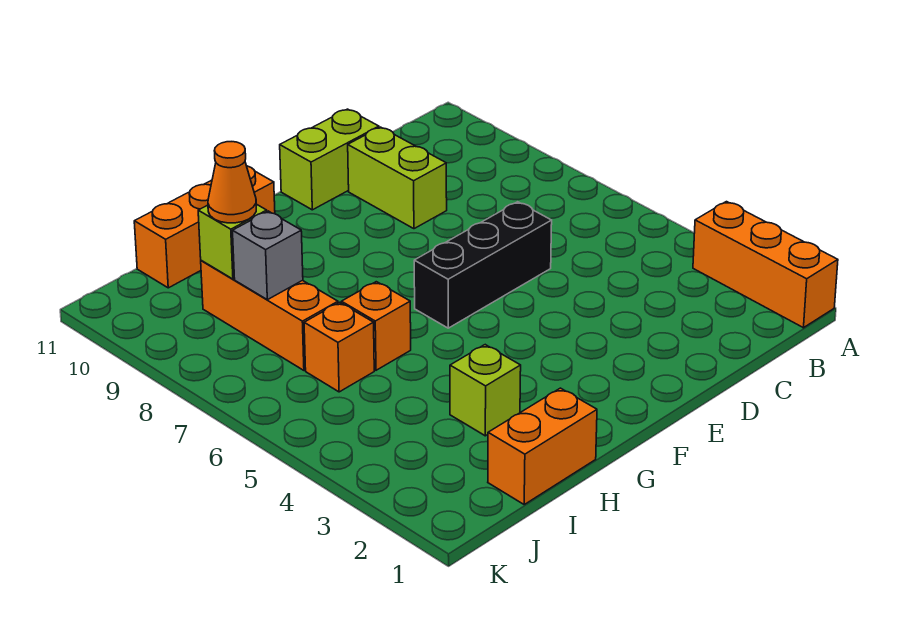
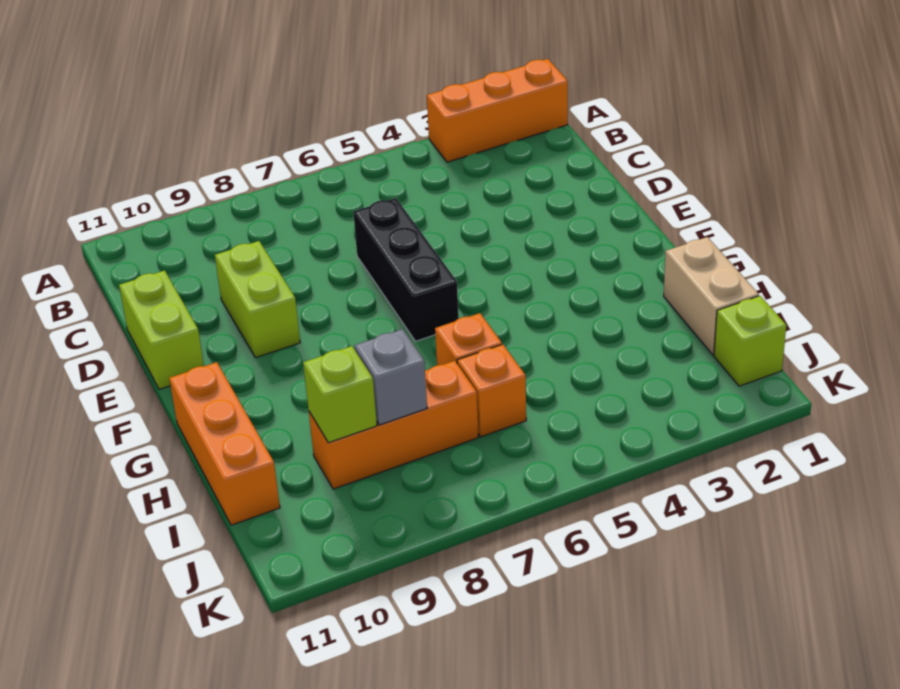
lime brick D9:D10 level 1 -> lime brick D9:E9 level 1
orange brick H1:I1 level 1 -> tan brick H1:I1 level 1
lime brick H3 level 1 -> lime brick J1 level 1
orange cone I9 level 3 -> none

